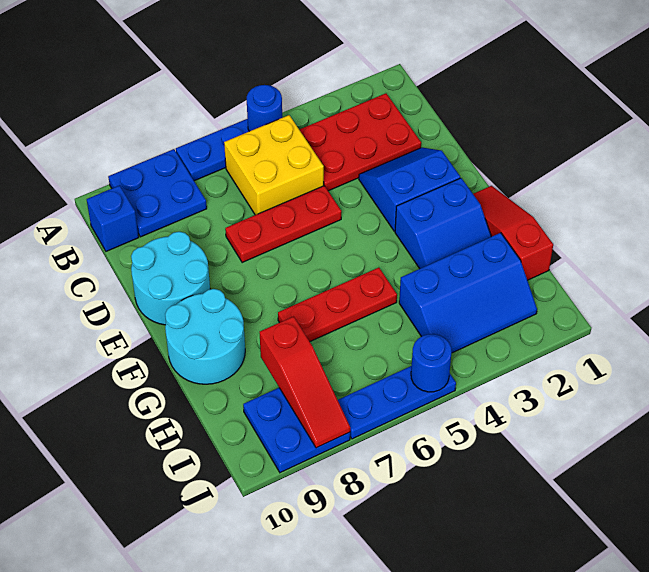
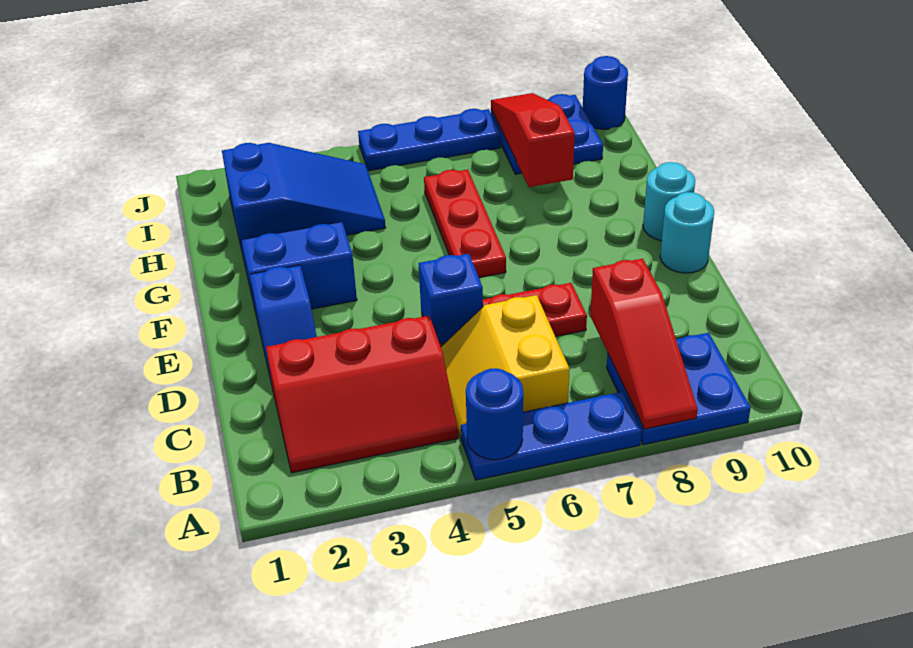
red plate B2:C4 level 1 -> red slope B2:C4 level 1 top C
yellow brick B5:C6 level 1 -> yellow slope B5:C6 level 1 top 6
blue brick B10 level 1 -> blue brick D5 level 2
blue slope D2:E3 level 1 top E -> blue slope D2:E2 level 1 top E
cyan round brick D9:E10 level 1 -> cyan round brick E10 level 1
red slope F1:H1 level 1 top H -> red slope A8:C8 level 2 top C
cyan round brick F9:G10 level 1 -> cyan round brick F10 level 1
red plate G5:G7 level 1 -> red plate F6:H6 level 1
blue slope H2:I4 level 1 top H -> blue slope H2:I4 level 1 top 2
blue round brick J5 level 2 -> blue round brick J10 level 1

